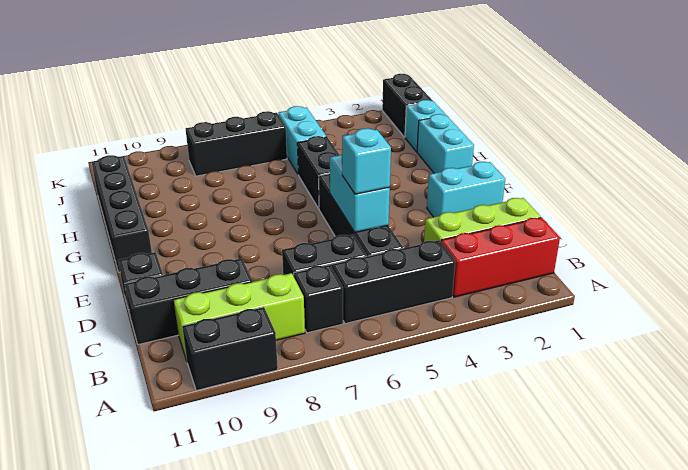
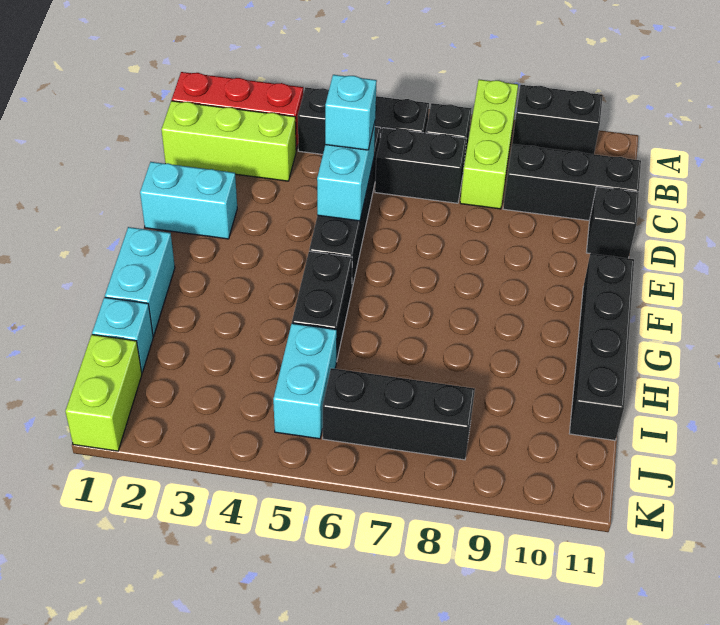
lime brick B8:B10 level 1 -> lime brick A8:C8 level 1
black brick J1:K1 level 1 -> lime brick J1:K1 level 1

